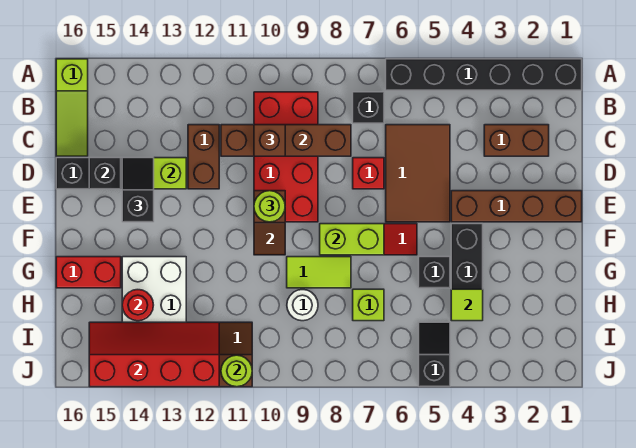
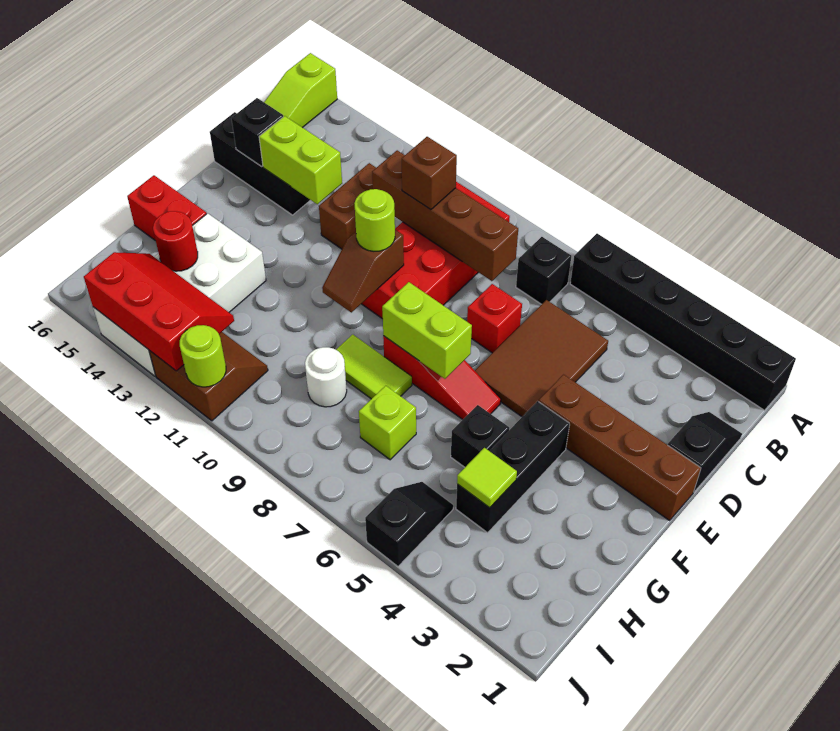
brown brick C2:C3 level 1 -> none
black slope D14:E14 level 3 top E -> black slope C1:D1 level 1 top D
red slope I12:J15 level 2 top J -> red slope I12:J14 level 2 top J

